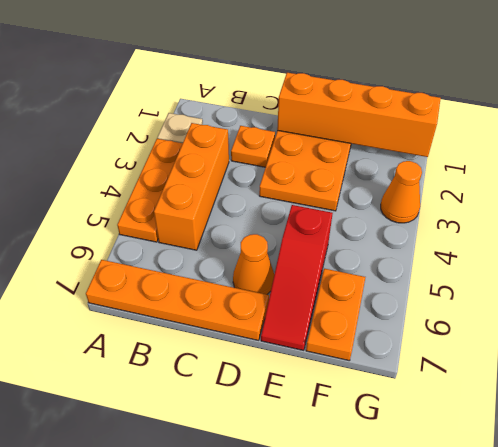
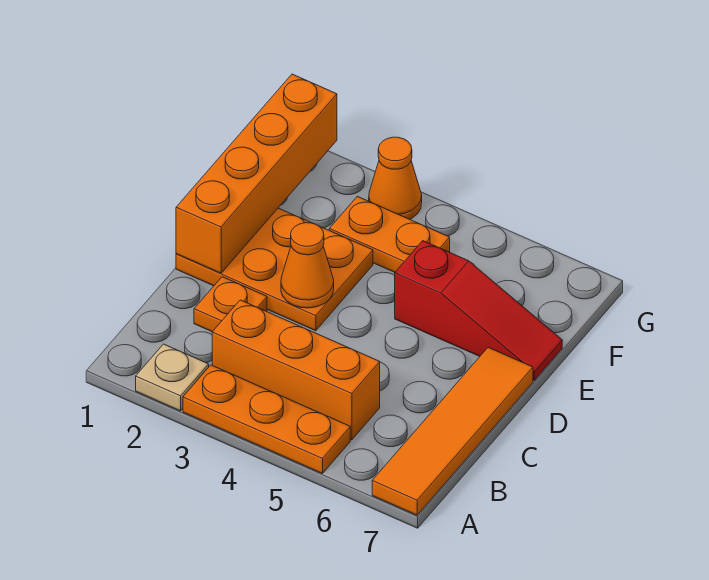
orange plate A7:D7 level 1 -> orange tile A7:D7 level 1
orange cone D6 level 1 -> orange cone D3 level 2
orange plate F6:F7 level 1 -> orange plate F3:F4 level 1

